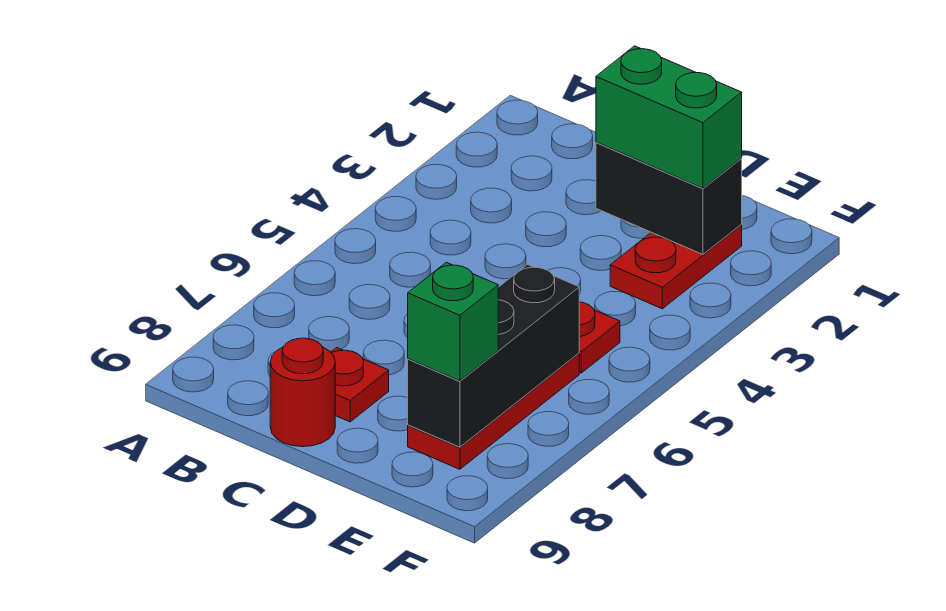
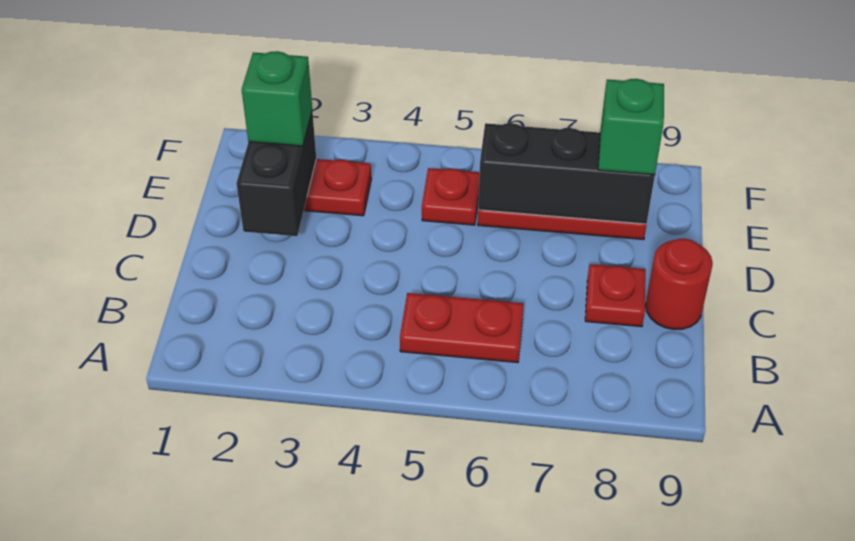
none -> red plate B5:B6 level 1
green brick D2:E2 level 3 -> green brick E2 level 3

